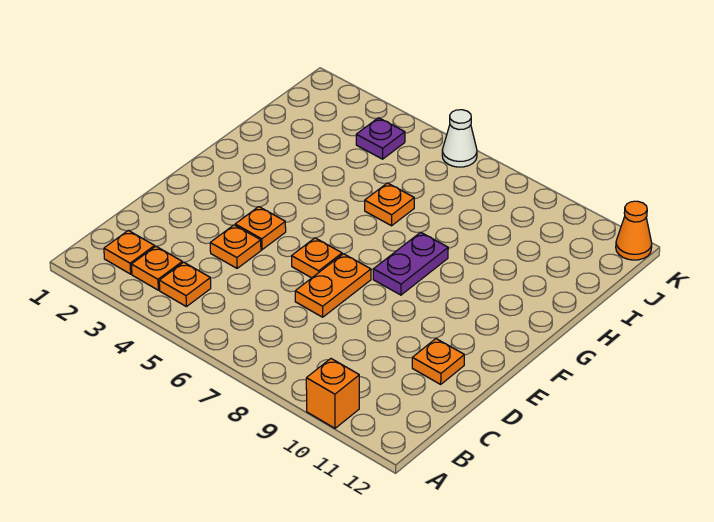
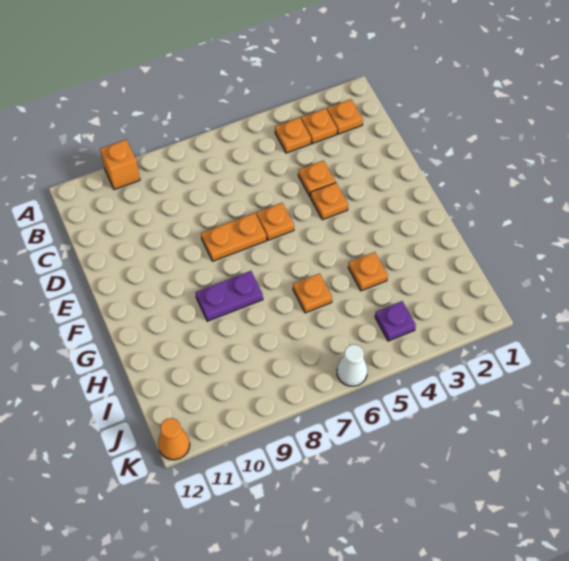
orange plate D7:E7 level 1 -> orange plate E7:E8 level 1
orange plate D11 level 1 -> orange plate H4 level 1
purple plate F8:G8 level 1 -> purple plate G8:G9 level 1

